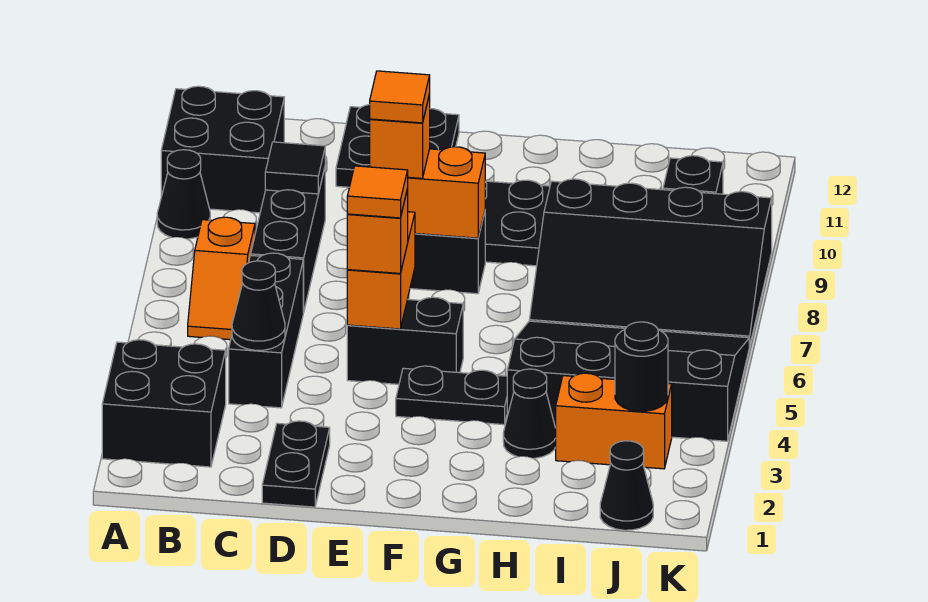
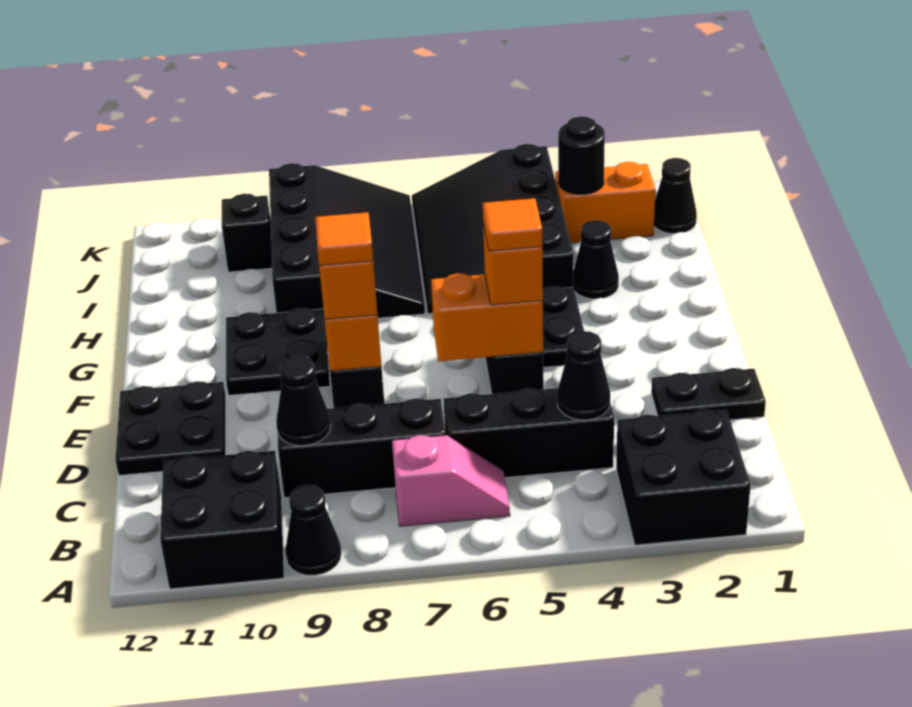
orange slope B6:B7 level 1 top 7 -> pink slope B6:B7 level 1 top 7
black tile C9 level 2 -> black cone C9 level 2
orange brick I3:J3 level 1 -> orange brick J2:J3 level 1

